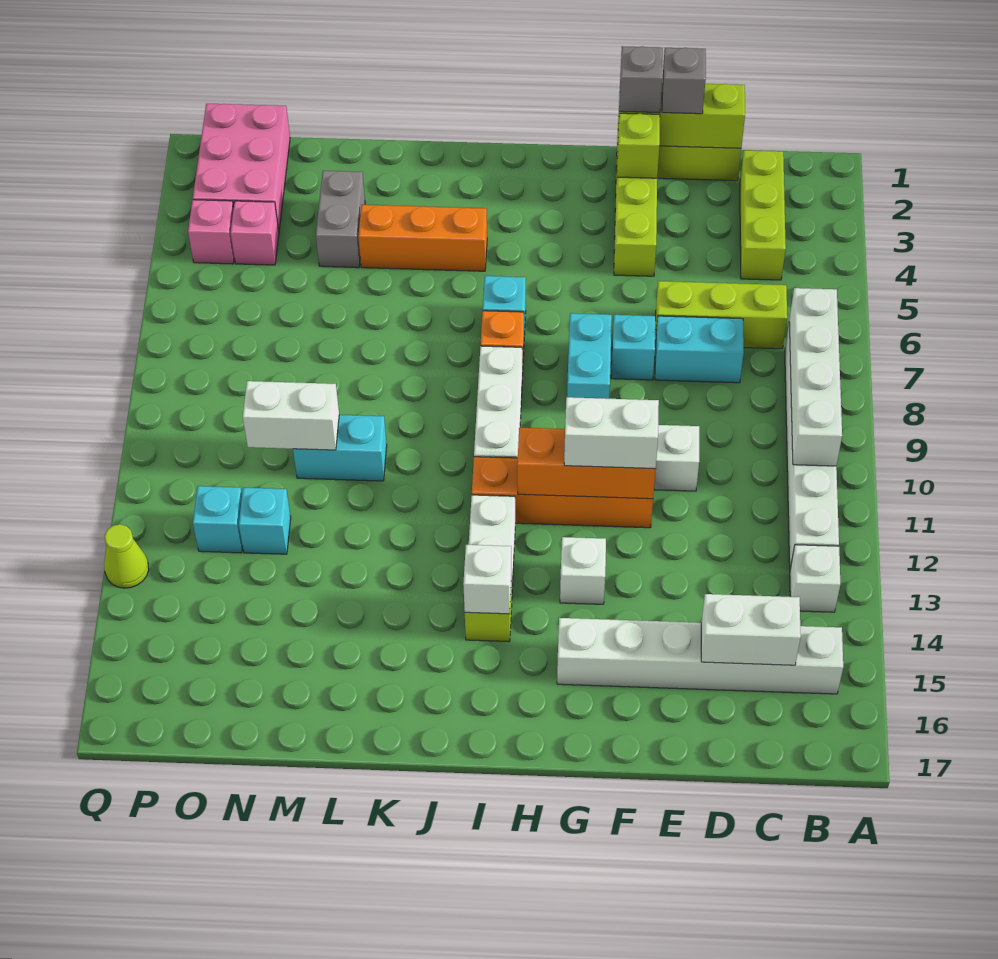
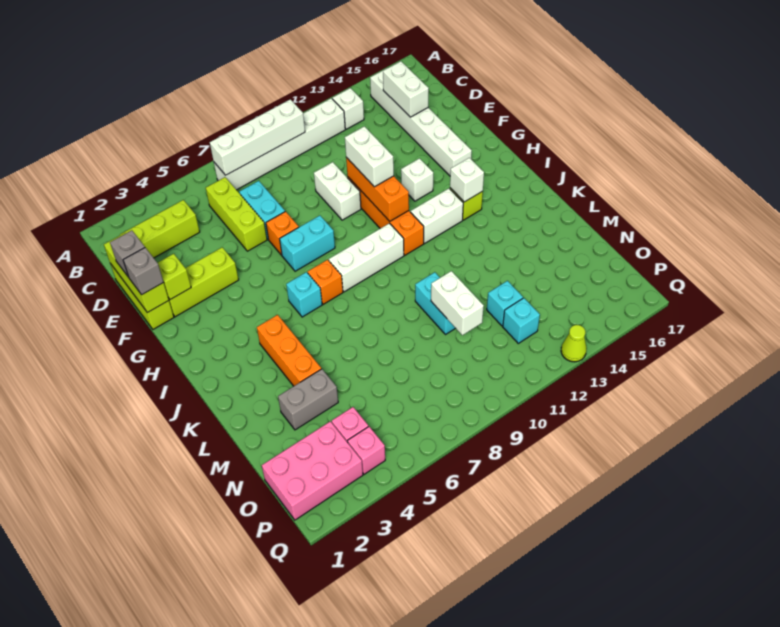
cyan brick F7 level 1 -> orange brick F7 level 1

